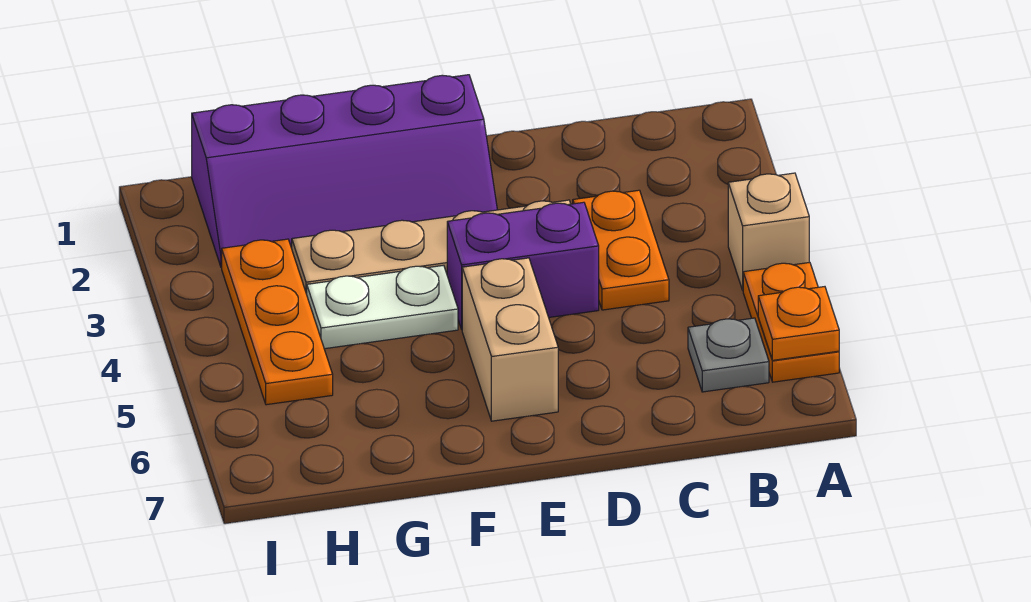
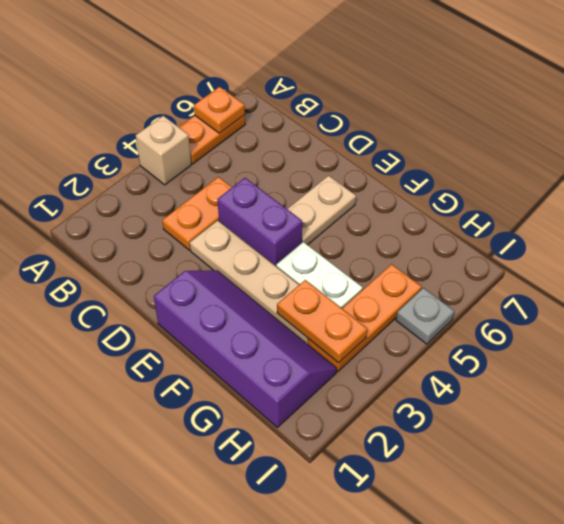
grey plate B6 level 1 -> grey plate I5 level 1
tan brick E5:E6 level 1 -> tan plate E5:E6 level 1
none -> orange plate G3:H3 level 2

